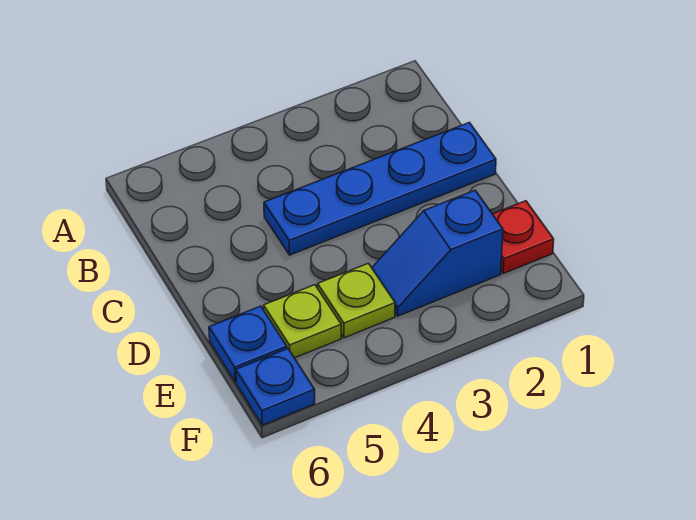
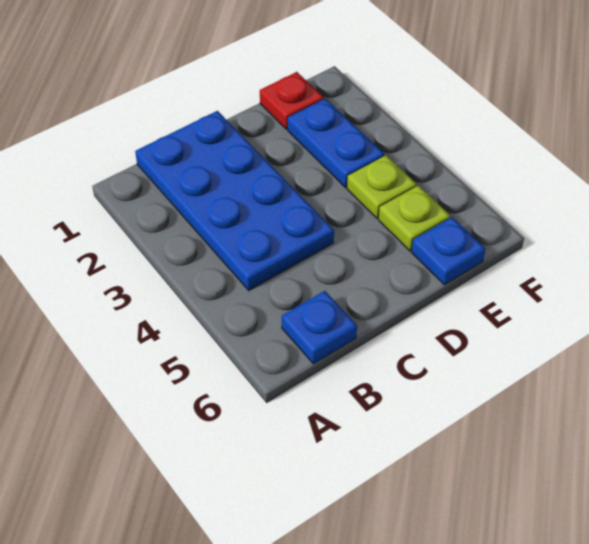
blue plate C1:C4 level 1 -> blue plate B1:C4 level 1
blue slope E2:E3 level 1 top 2 -> blue plate E2:E3 level 1
blue plate F6 level 1 -> blue plate B6 level 1

